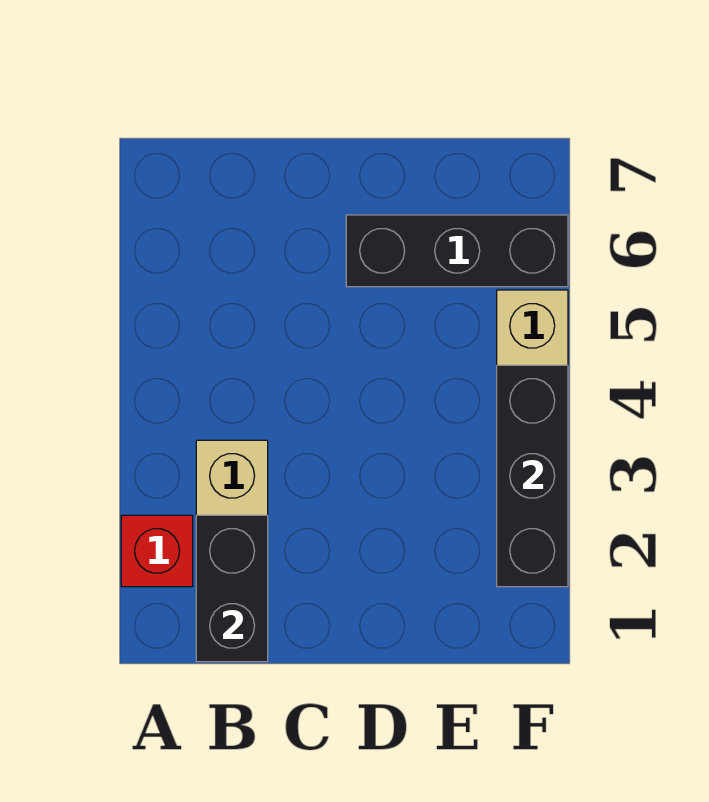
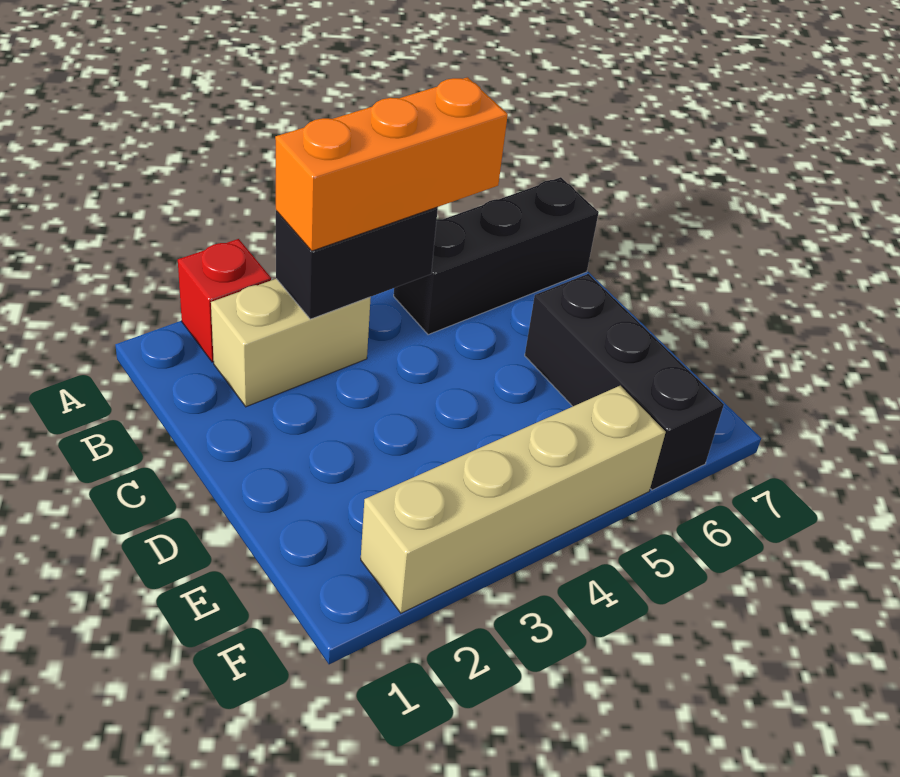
black brick B1:B2 level 2 -> black brick B3:B4 level 2
none -> orange brick B3:B5 level 3
black brick F2:F4 level 2 -> black brick B5:B7 level 1

